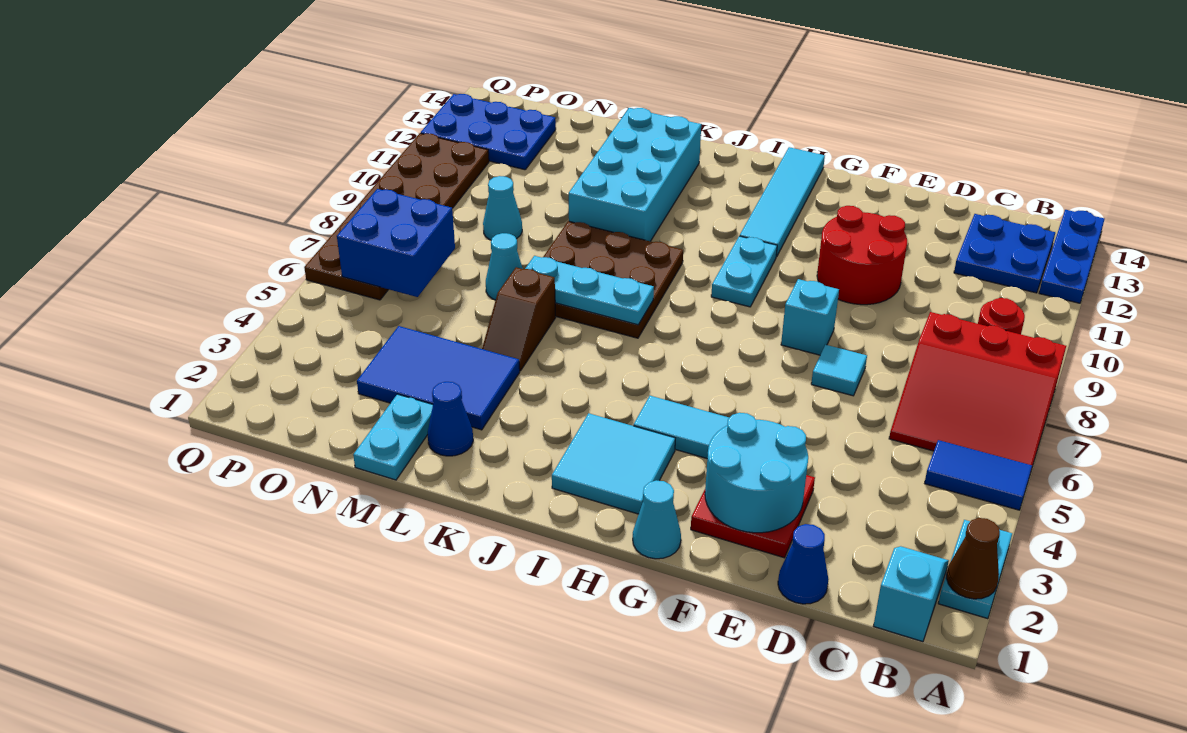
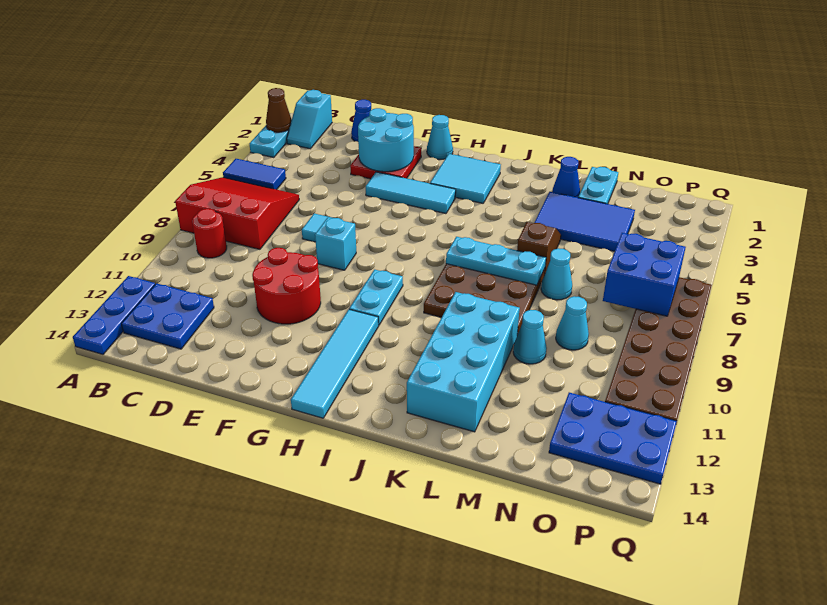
none -> cyan cone M10 level 1

